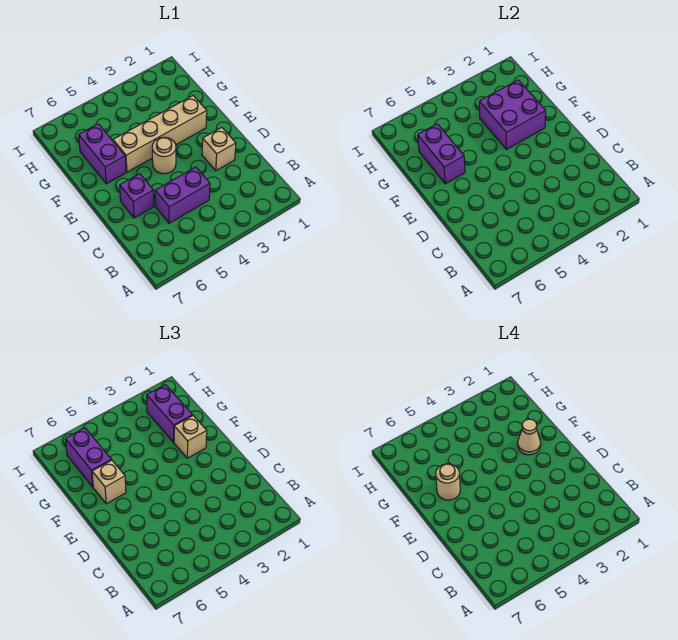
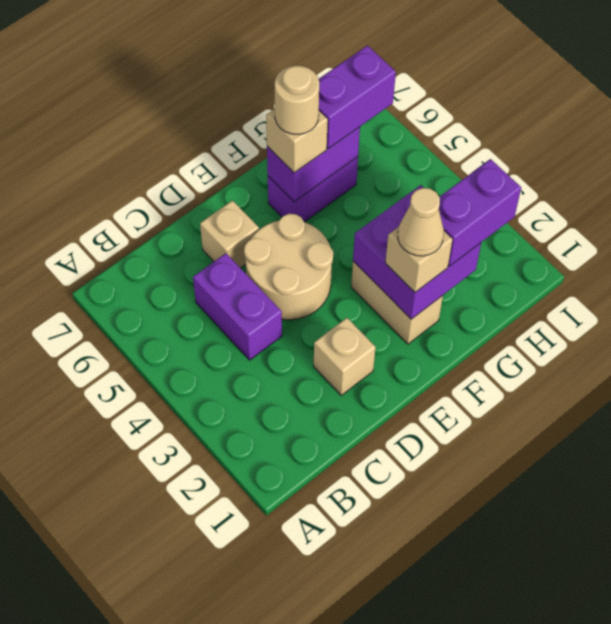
purple brick D6 level 1 -> tan brick D6 level 1
tan round brick E4 level 1 -> tan round brick D4:E5 level 1
tan brick F2:F5 level 1 -> tan brick F2:F3 level 1

